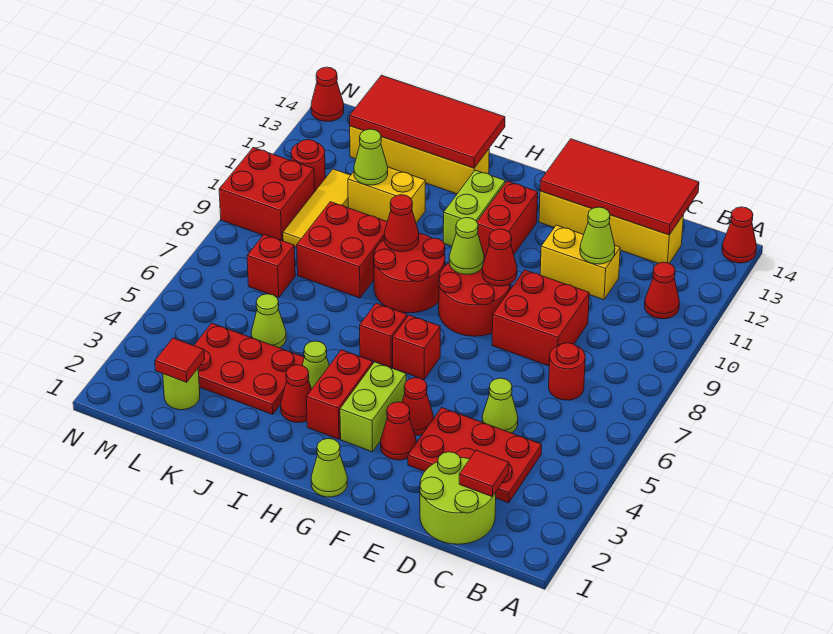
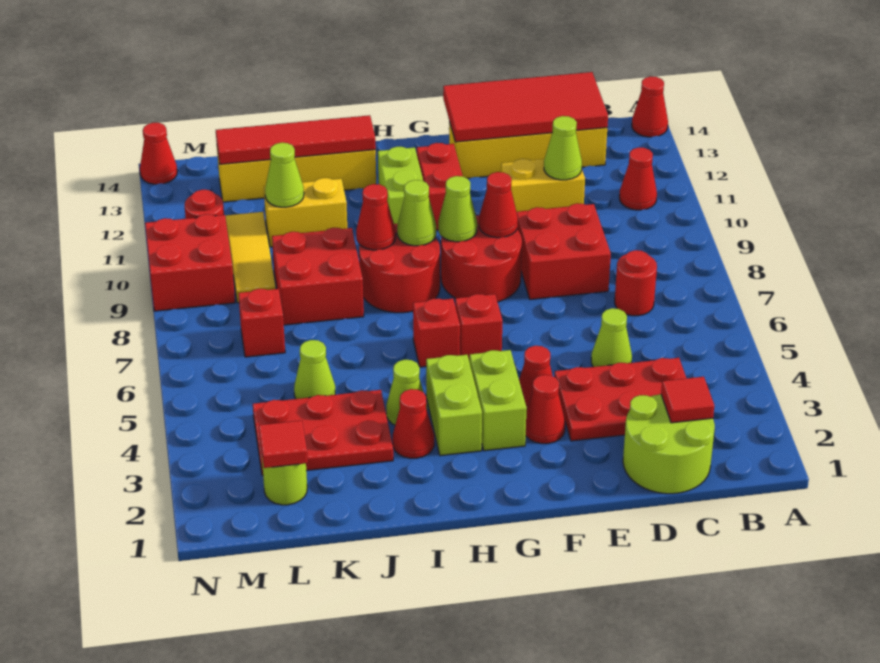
lime cone G1 level 1 -> lime cone H9 level 2
red brick H3:H4 level 1 -> lime brick H3:H4 level 1
red tile I13:L14 level 2 -> red tile I13:L13 level 2

